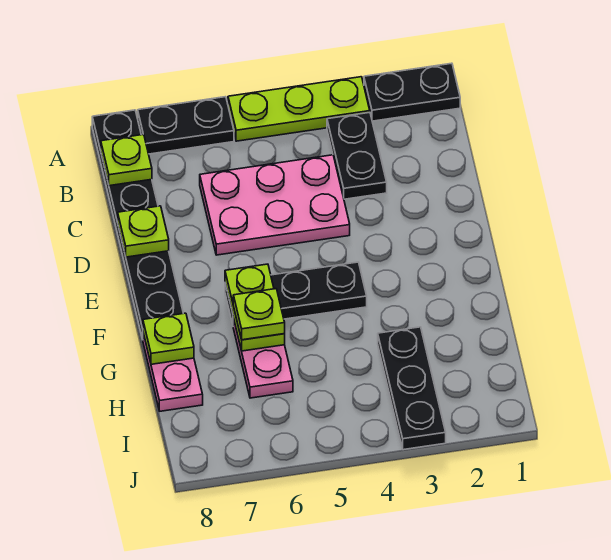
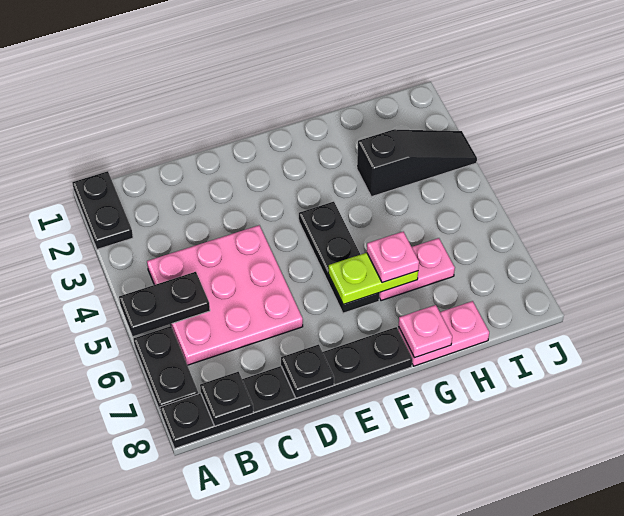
lime plate A3:A5 level 1 -> none
black plate B3:C3 level 1 -> black plate A5:B5 level 2
lime plate B8 level 2 -> black plate B8 level 2
pink plate C4:D6 level 1 -> pink plate B4:D6 level 1
lime plate D8 level 2 -> black plate D8 level 2
lime plate G6 level 3 -> pink plate G6 level 3
lime plate G8 level 2 -> pink plate G8 level 2
black plate H3:J3 level 1 -> black slope H3:J3 level 1 top H

